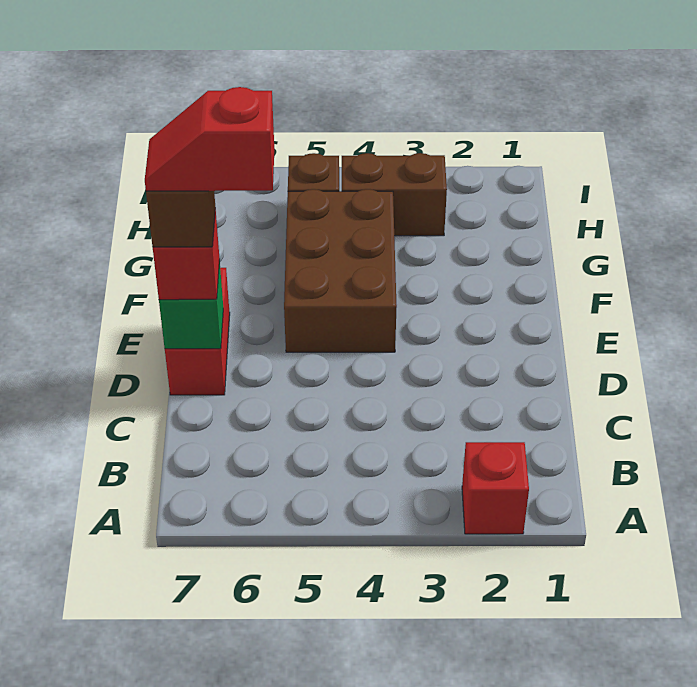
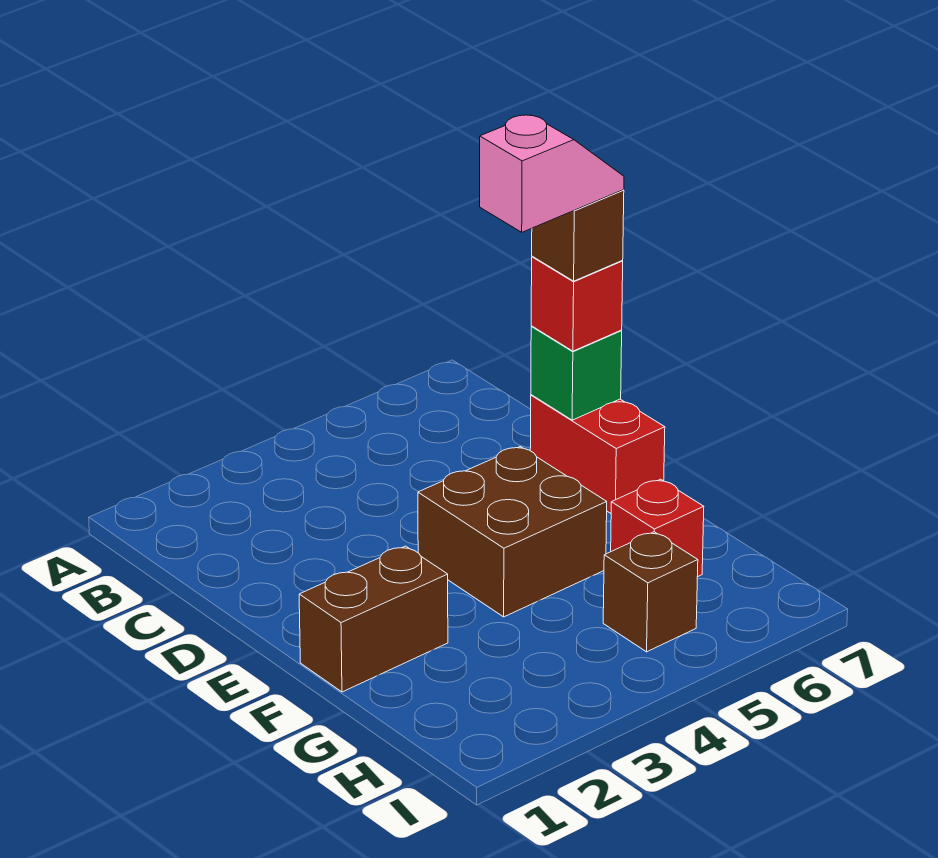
red brick A2 level 1 -> red brick G6 level 1
red slope D6:D7 level 5 top 6 -> pink slope D6:D7 level 5 top 6
brown brick E4:G5 level 1 -> brown brick E4:F5 level 1
brown brick H3:H4 level 1 -> brown brick F1:F2 level 1

